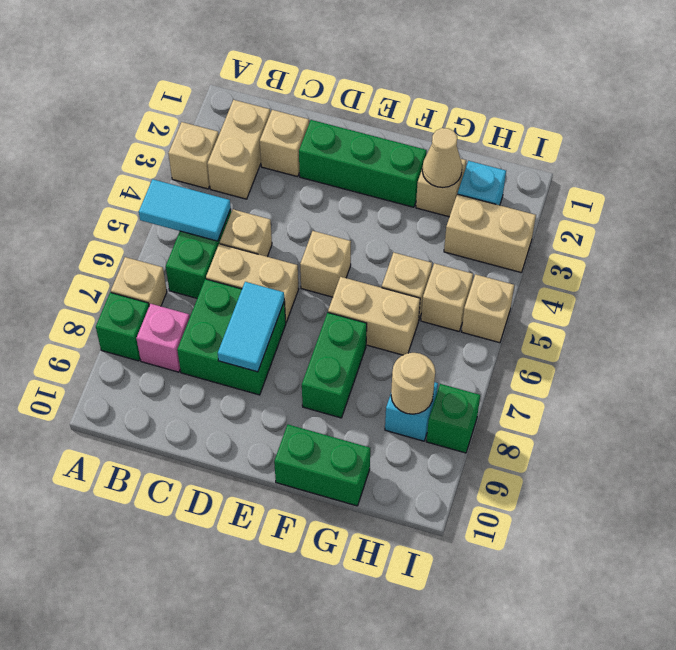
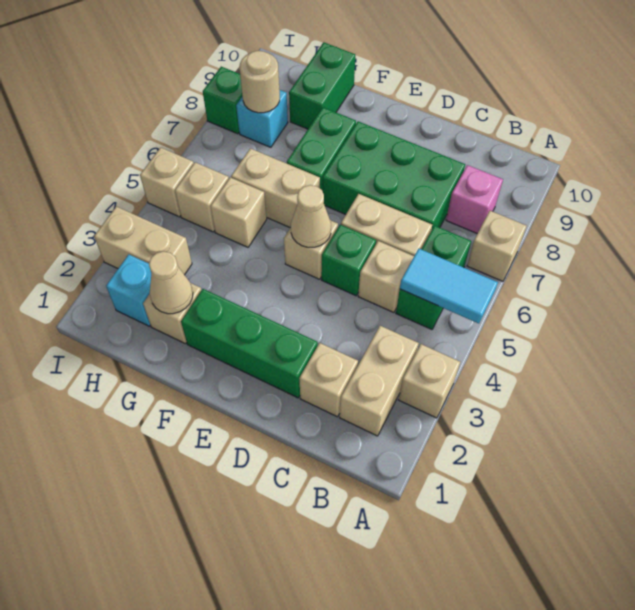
green brick A8 level 1 -> green brick D5 level 1
green brick C7:D8 level 1 -> green brick C7:E8 level 1
cyan tile D7:D8 level 2 -> none
none -> tan cone E5 level 2
green brick F10:G10 level 1 -> green brick G9:G10 level 1

